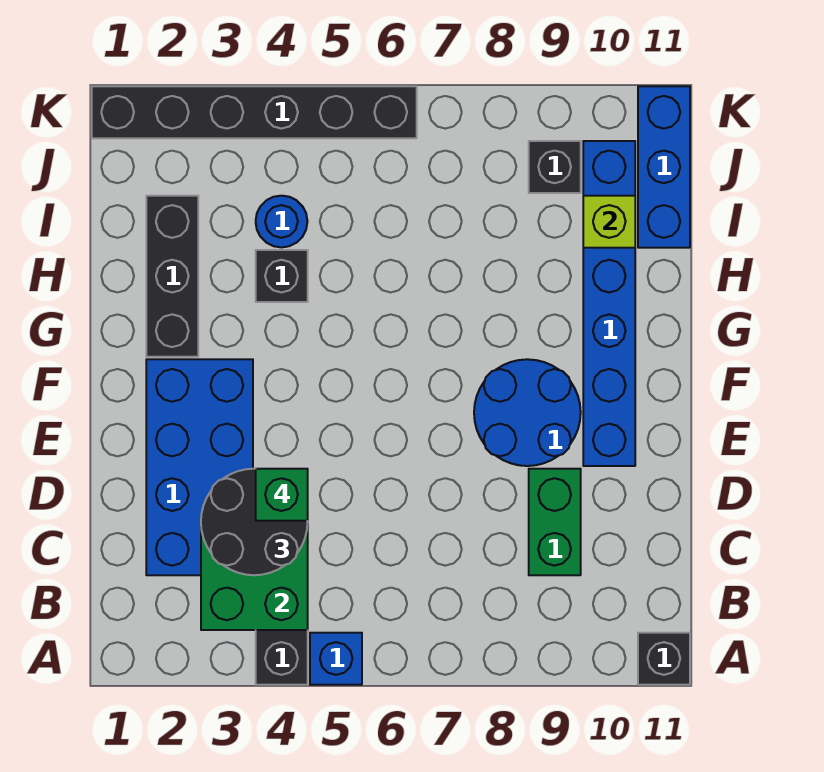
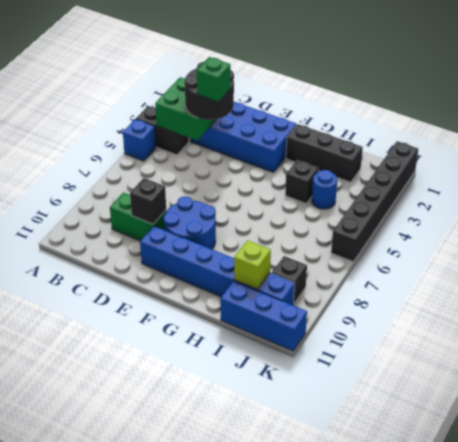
black brick A11 level 1 -> black brick D9 level 2

